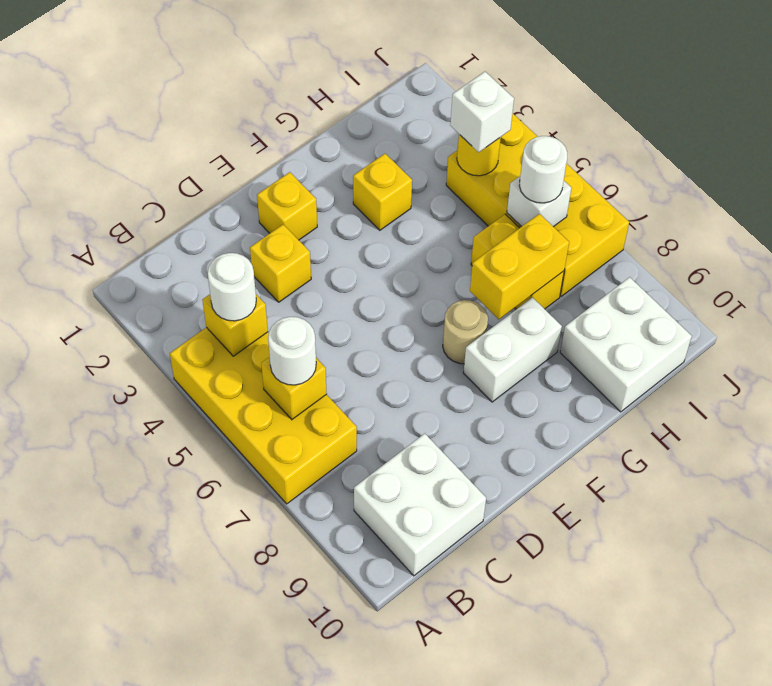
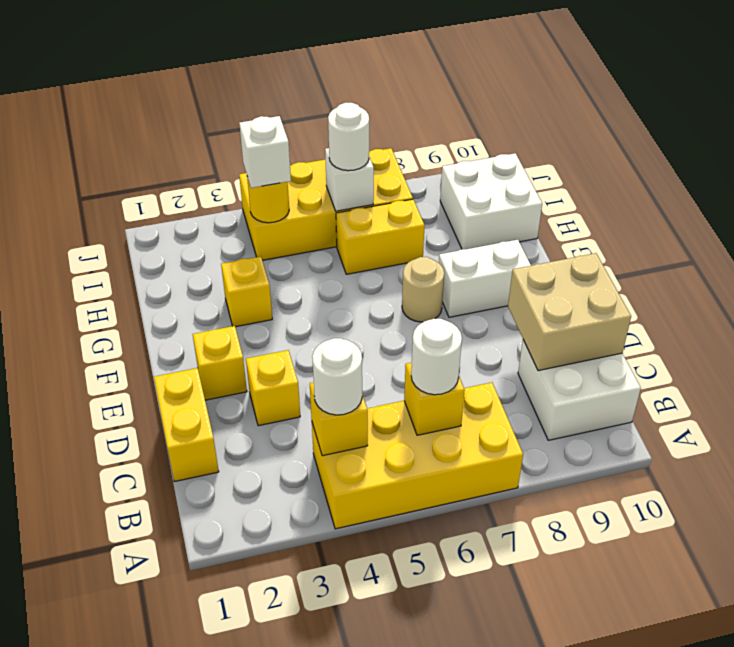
none -> tan brick C9:D10 level 2
white brick F8:G8 level 1 -> white brick F8:F9 level 1
yellow brick G7:H7 level 2 -> yellow brick C1:D1 level 1

